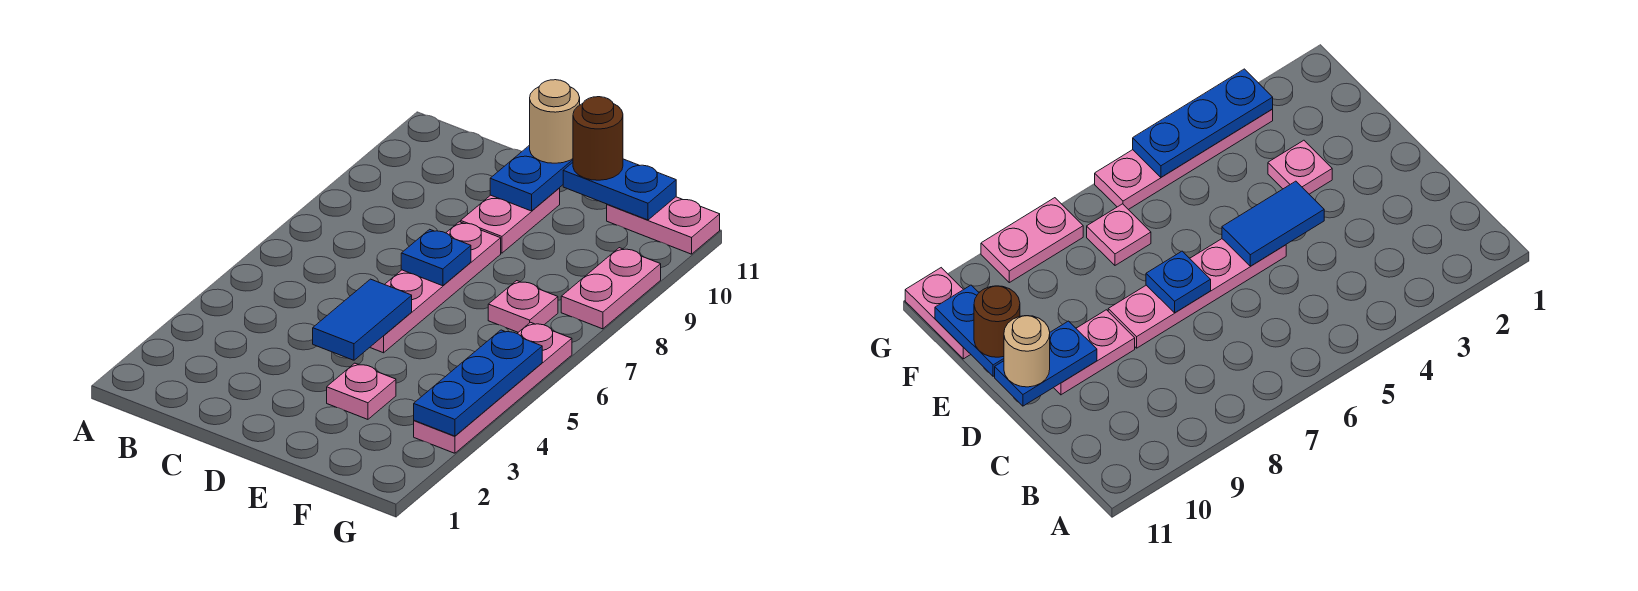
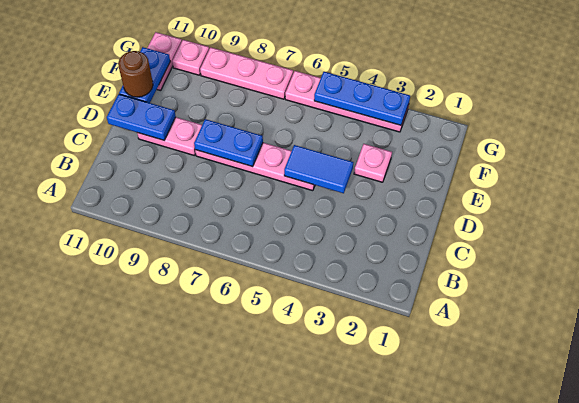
blue plate D7 level 2 -> blue plate D7:D8 level 2
tan round brick D11 level 3 -> none
pink plate F7 level 1 -> pink plate G10 level 1
pink plate G8:G9 level 1 -> pink plate G7:G9 level 1

